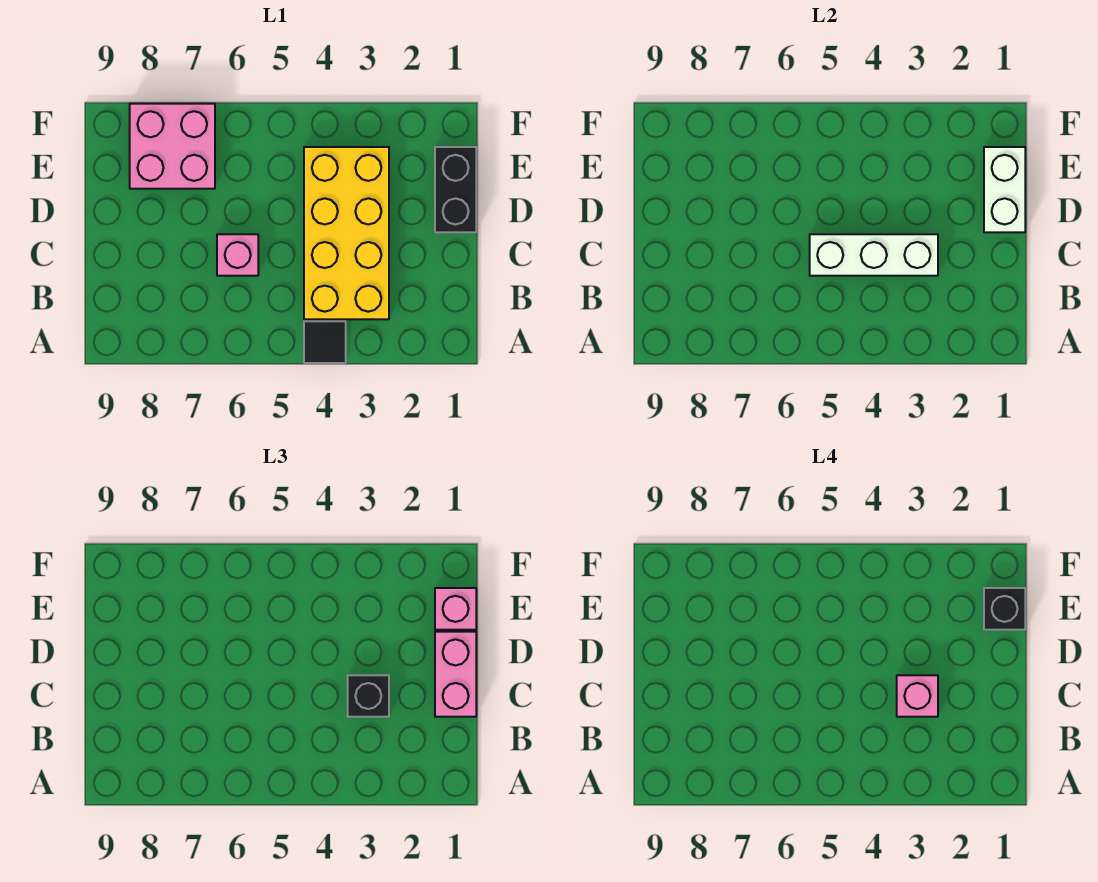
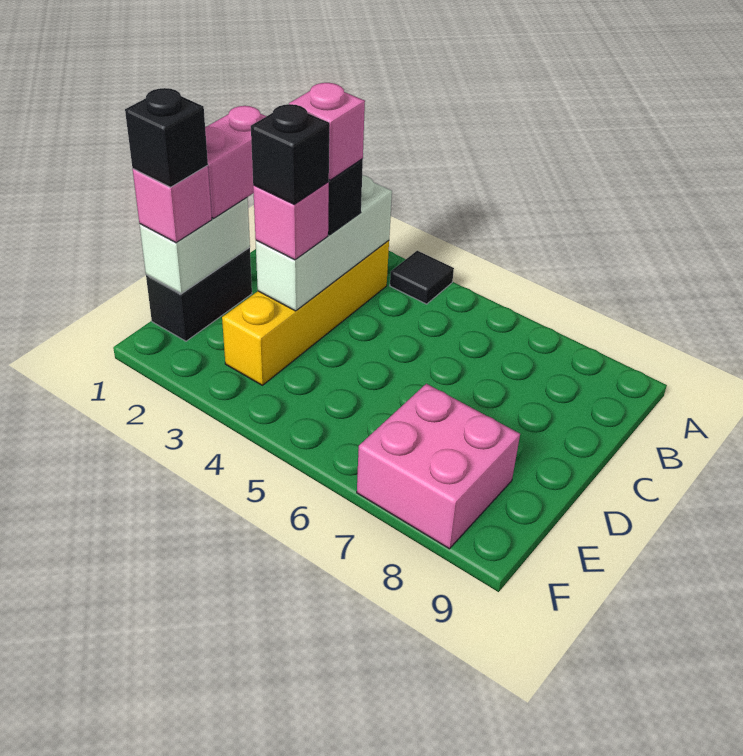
yellow brick B3:E4 level 1 -> yellow brick B3:E3 level 1
white brick C3:C5 level 2 -> white brick B3:D3 level 2
pink brick C6 level 1 -> pink brick D3 level 3
none -> black brick D3 level 4

